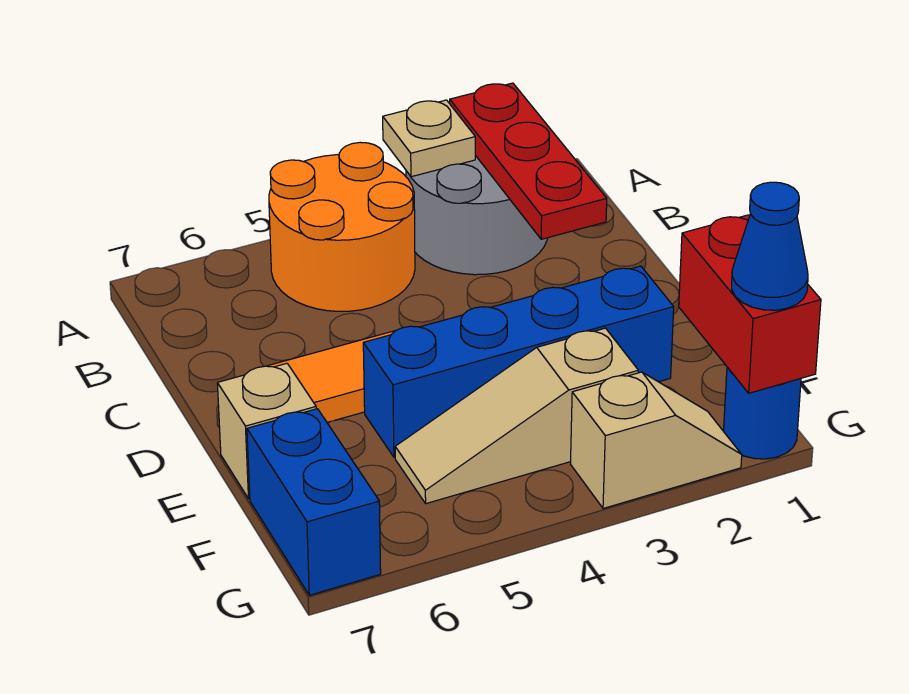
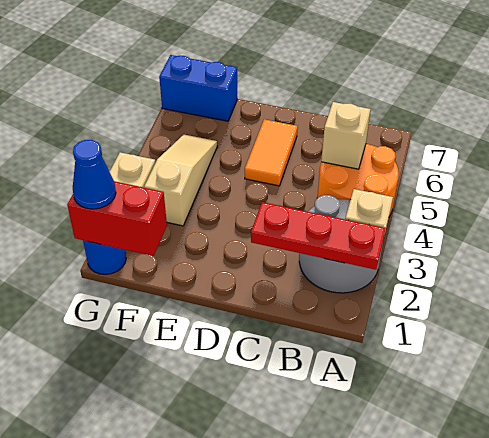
blue brick E2:E5 level 1 -> none
tan brick E7 level 1 -> tan brick B5 level 2

